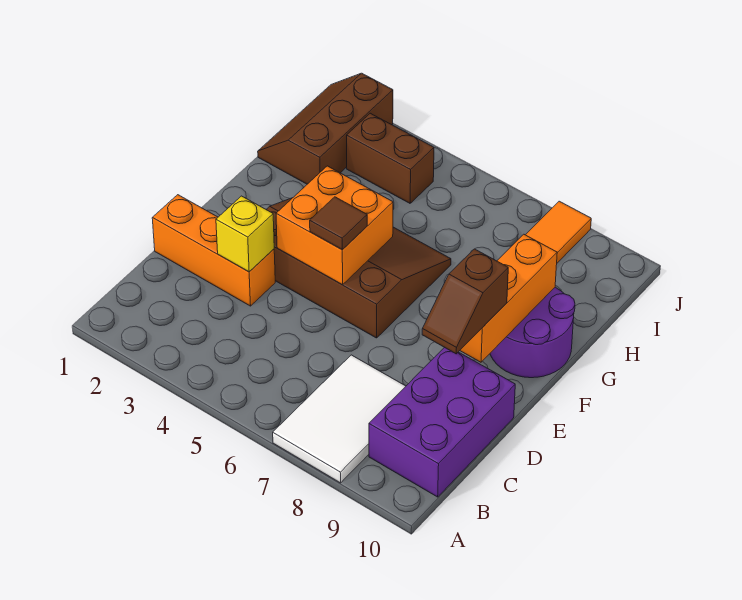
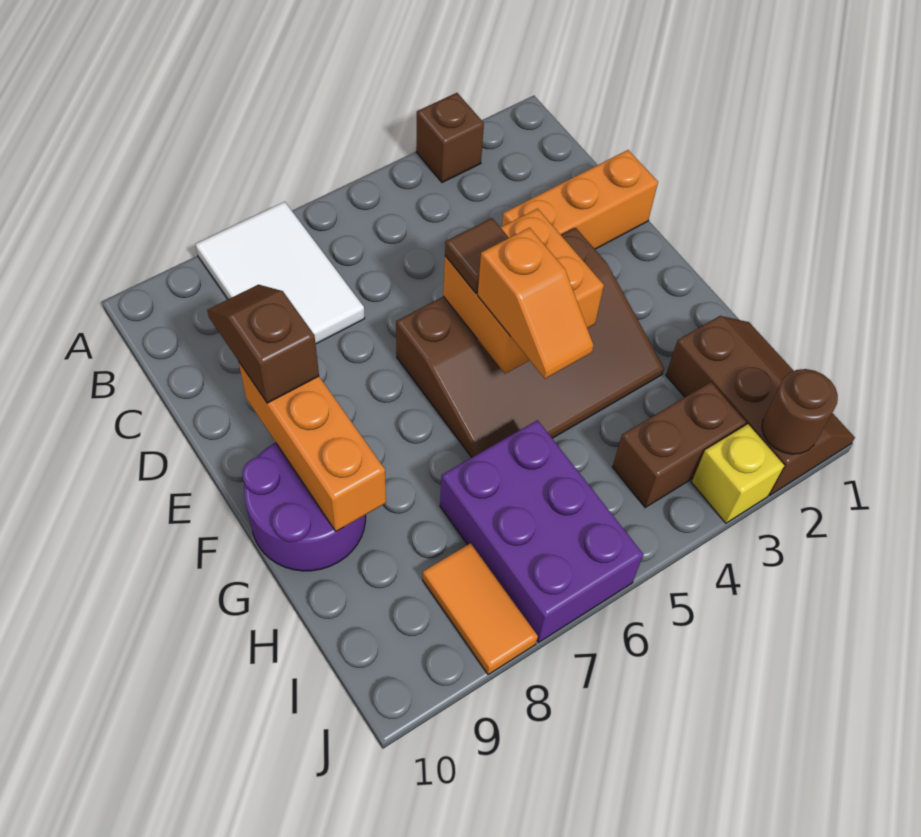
none -> brown brick A3 level 1
purple brick B9:D10 level 1 -> purple brick H6:J7 level 1
yellow brick D3 level 2 -> yellow brick J3 level 1
none -> orange slope F5:G5 level 3 top F
none -> brown round brick J2 level 2

